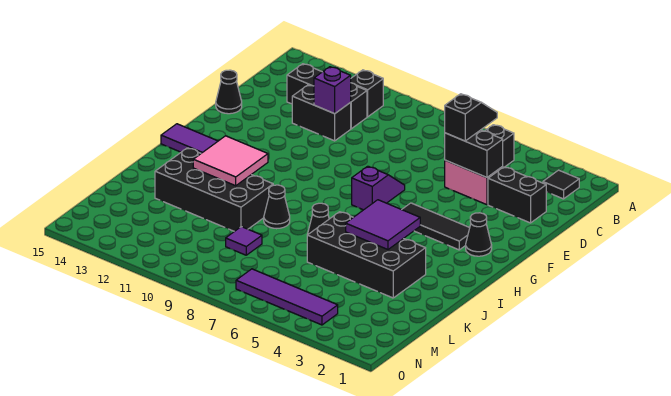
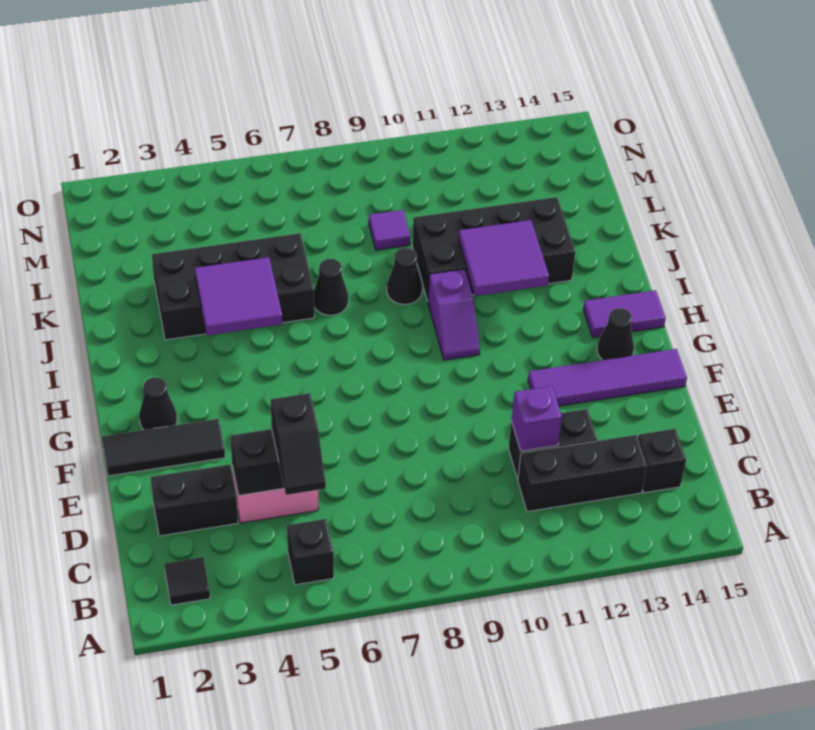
black brick B11 level 1 -> black brick C14 level 1
black cone E15 level 1 -> black cone G14 level 1
purple slope F7:G7 level 1 top G -> purple slope H10:I10 level 1 top I
black tile G3:G5 level 1 -> black tile F1:F3 level 1
pink tile I11:J12 level 2 -> purple tile I11:J12 level 2
purple tile N4:N7 level 1 -> purple tile F12:F15 level 1

